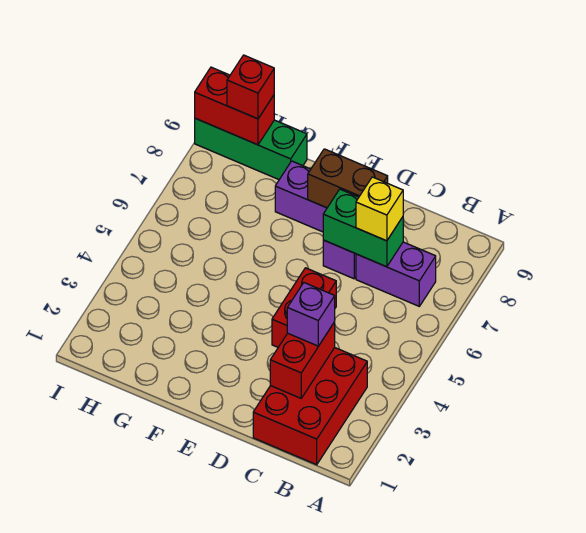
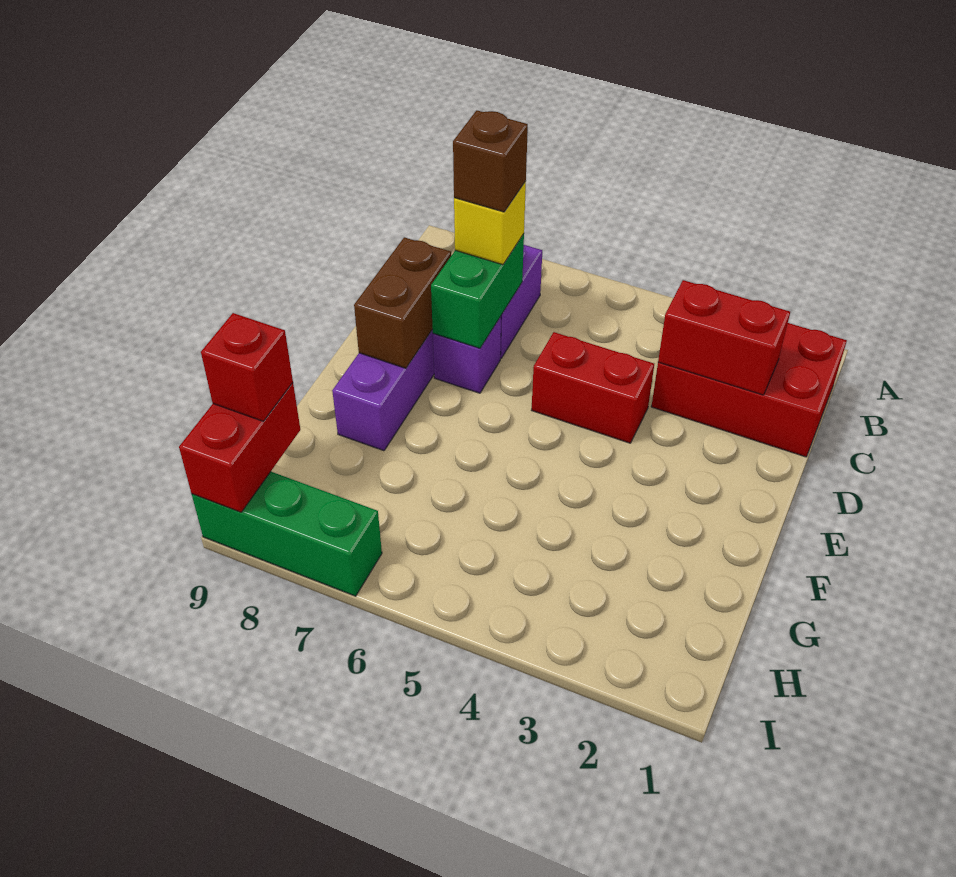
purple brick C3 level 3 -> none
none -> brown brick C7 level 4
green brick G9:I9 level 1 -> green brick I7:I9 level 1

